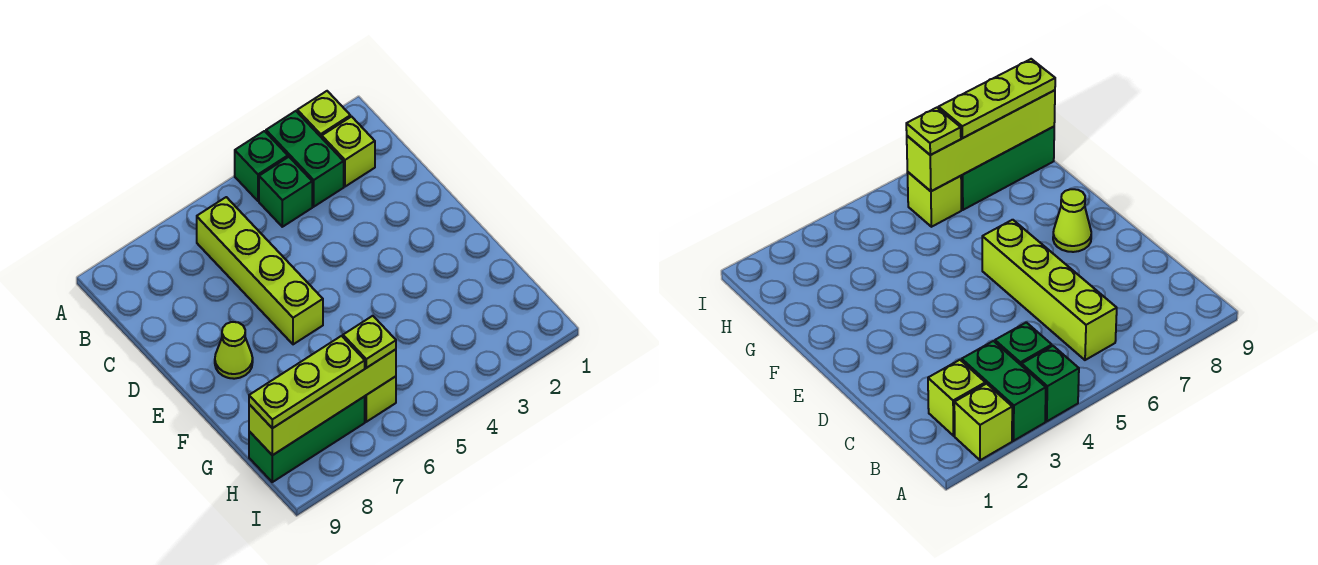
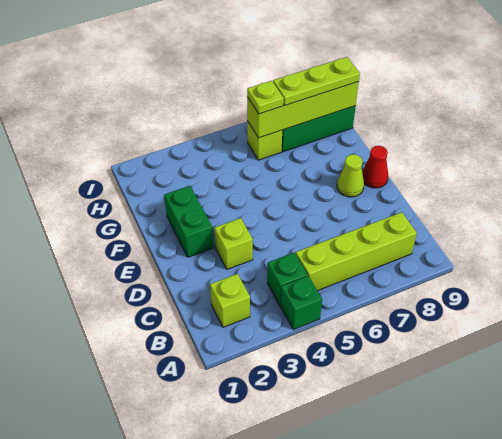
lime brick A2 level 1 -> lime brick D3 level 1
green brick A3:B3 level 1 -> green brick E2:F2 level 1
lime brick B6:E6 level 1 -> lime brick B5:B8 level 1
none -> red cone E9 level 1

